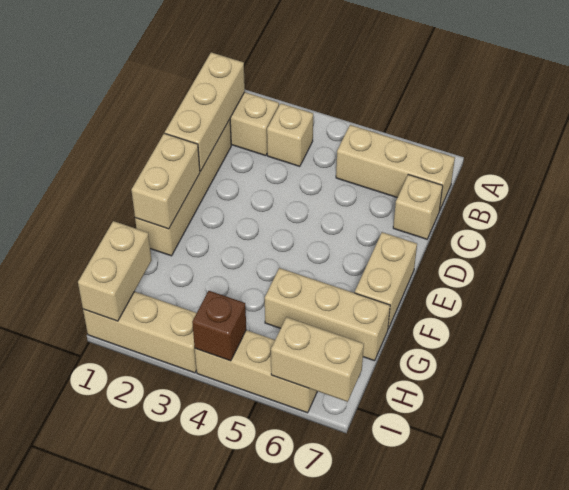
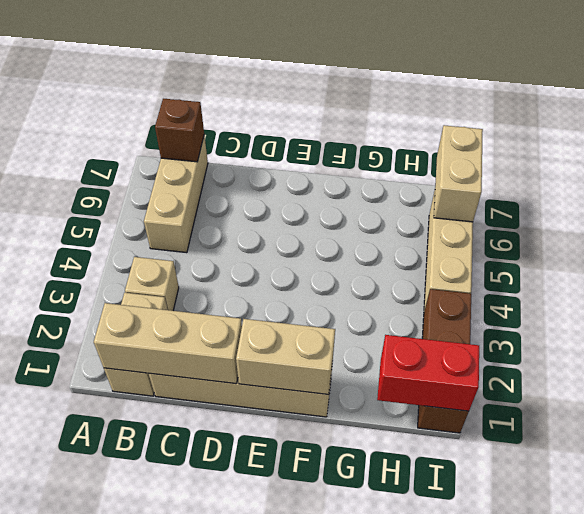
tan brick C7 level 1 -> none
tan brick E7:F7 level 1 -> none
tan brick G5:G7 level 1 -> none
tan brick H1:I1 level 2 -> red brick H1:I1 level 2
tan brick I1:I3 level 1 -> brown brick I1:I3 level 1
brown brick I4 level 2 -> brown brick B7 level 2

